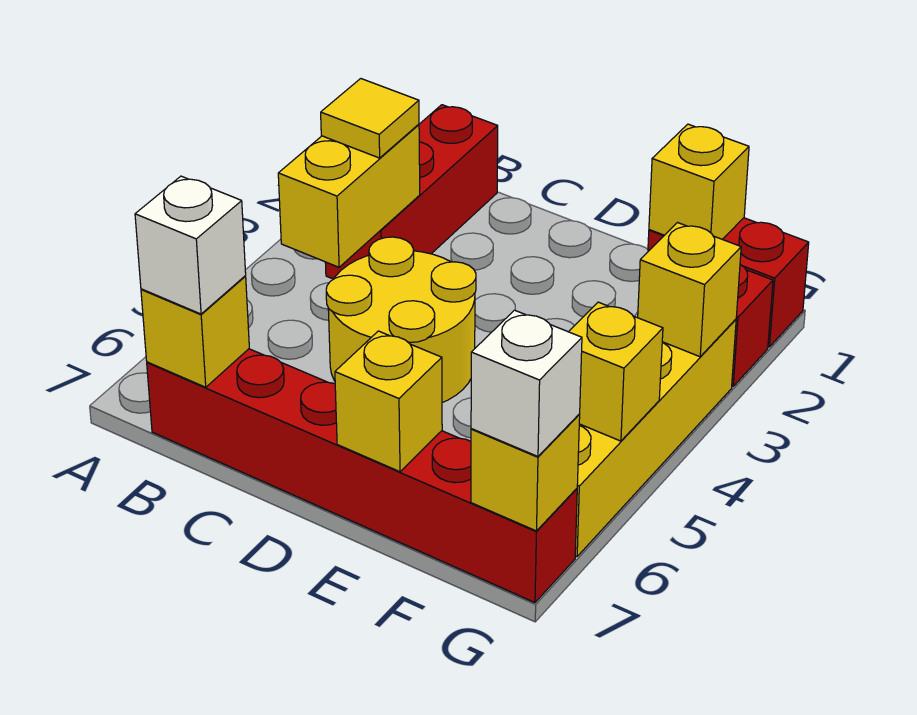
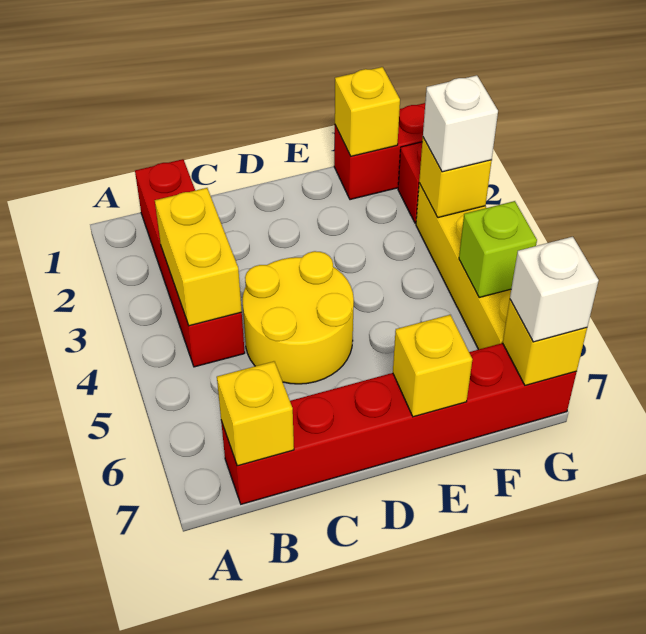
red brick B1:B3 level 1 -> red brick B1:B4 level 1
yellow tile B3 level 3 -> none
white brick B7 level 3 -> white brick G3 level 3
yellow brick G5 level 2 -> lime brick G5 level 2

